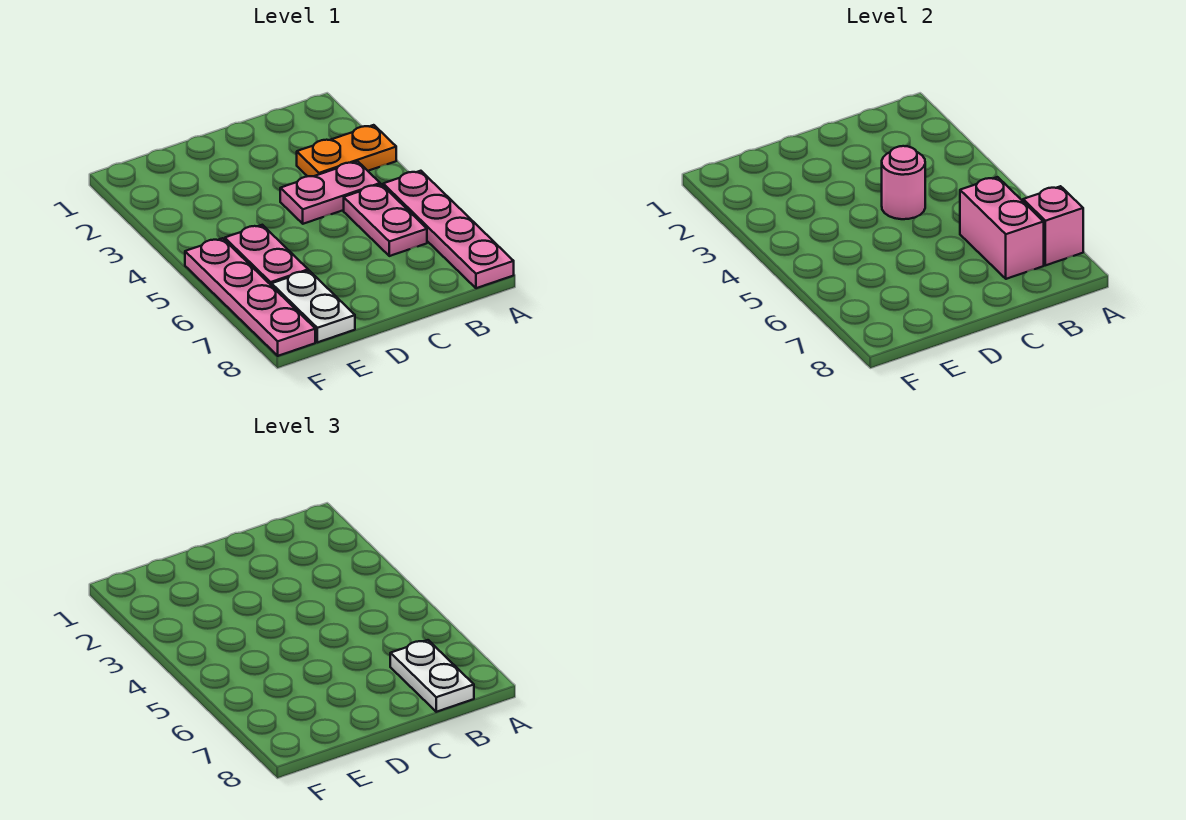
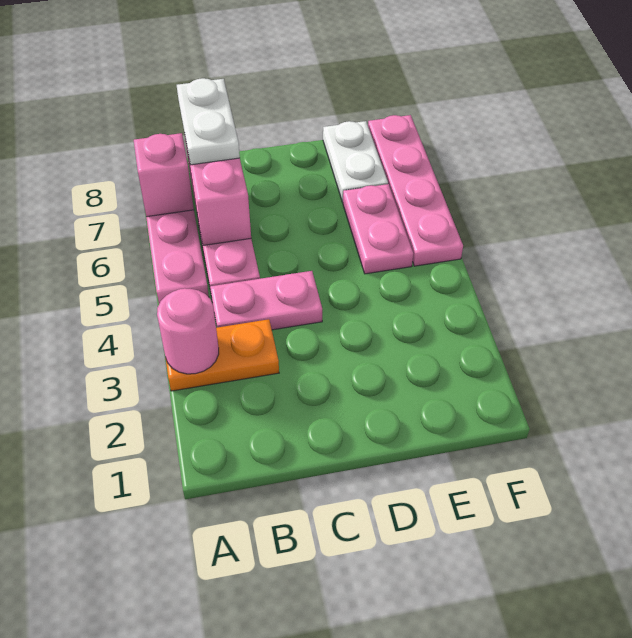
pink round brick C4 level 2 -> pink round brick A3 level 2

